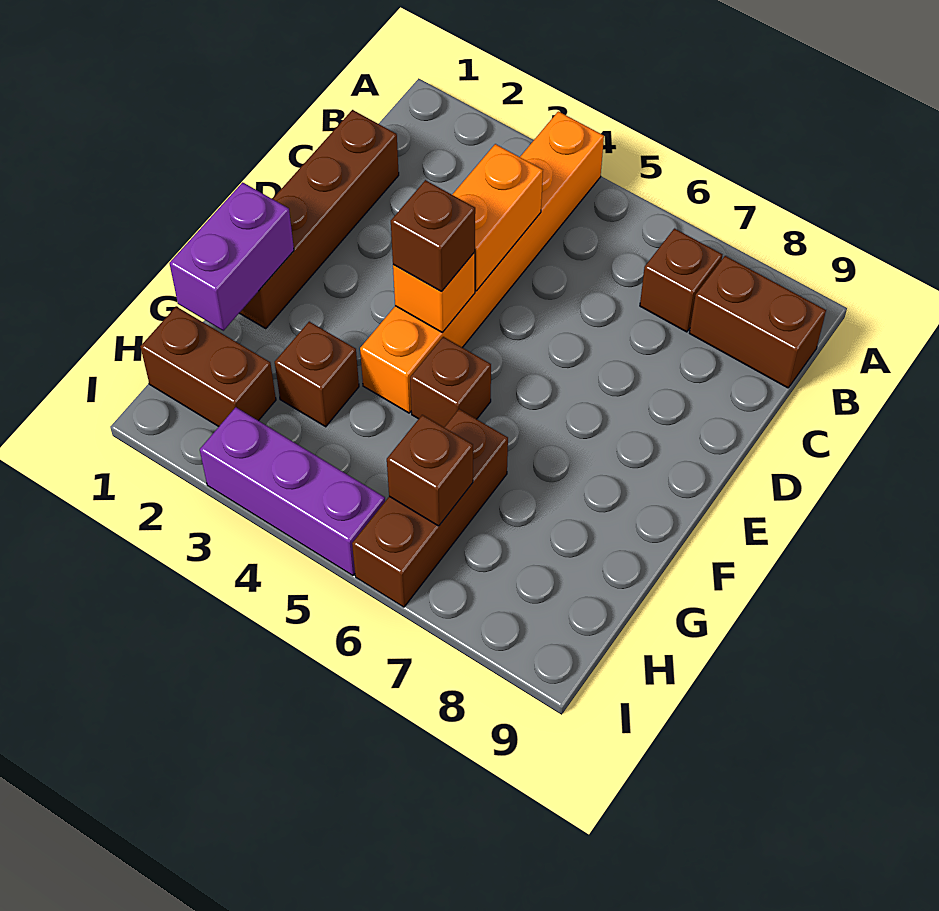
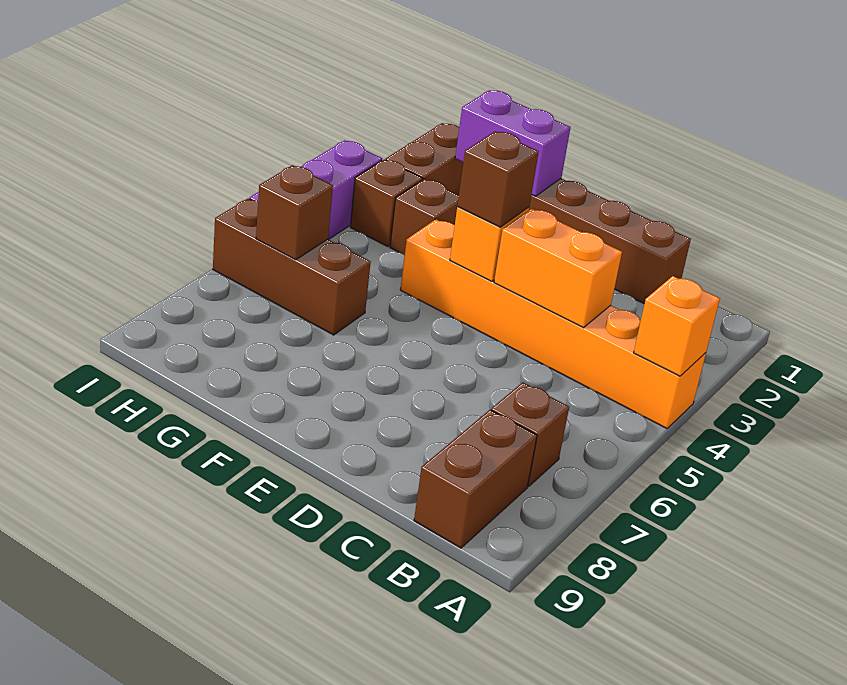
none -> orange brick A4 level 2
brown brick F5 level 1 -> brown brick H3 level 1

